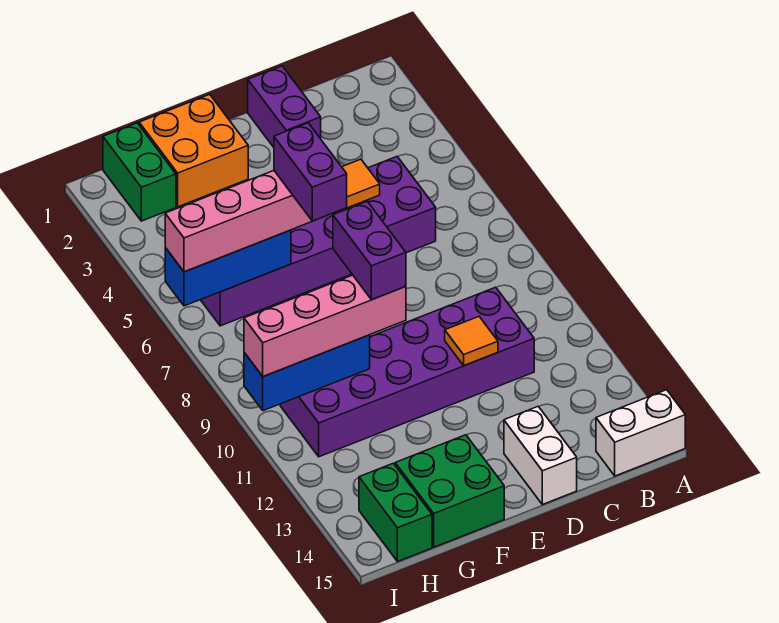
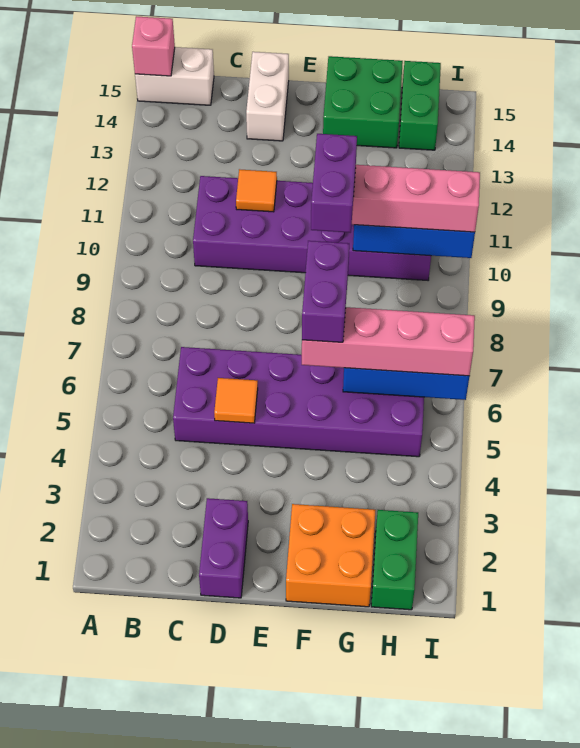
none -> pink brick A15 level 2

